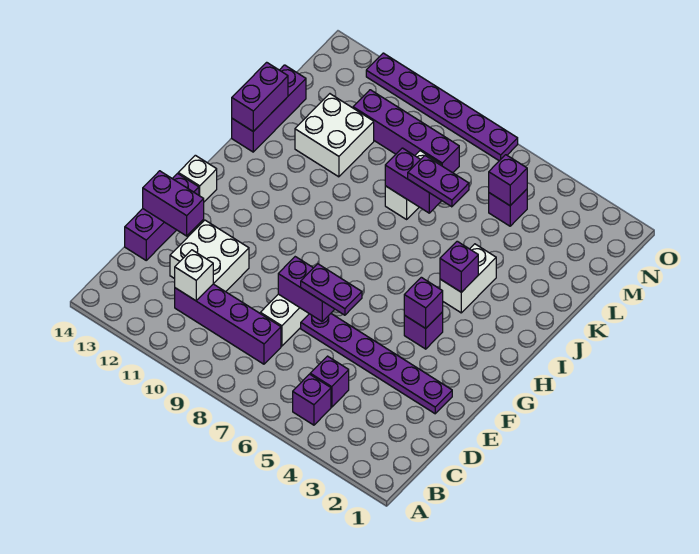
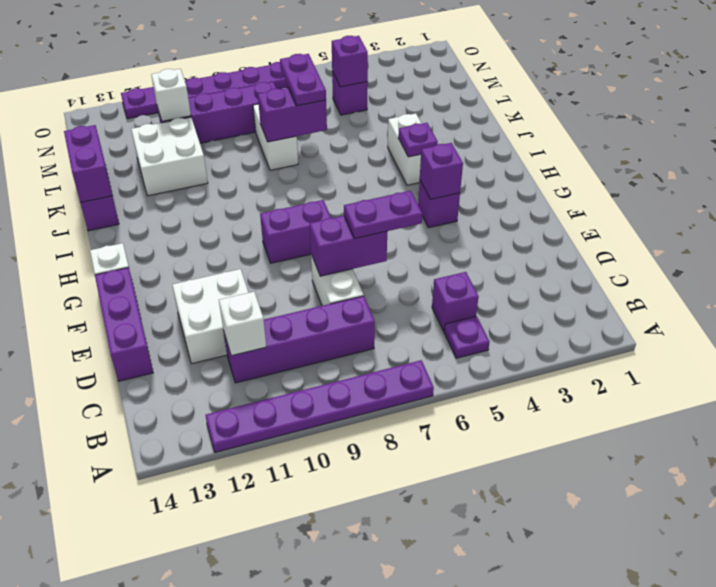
purple brick B5 level 1 -> purple plate B5 level 1
purple plate E2:E7 level 1 -> purple plate A7:A12 level 1
purple brick E13:E14 level 2 -> purple brick G8:G9 level 1
purple brick I4 level 2 -> purple plate I4 level 2
purple plate K6:K7 level 3 -> purple plate K7:L7 level 3
none -> white brick M11 level 2

